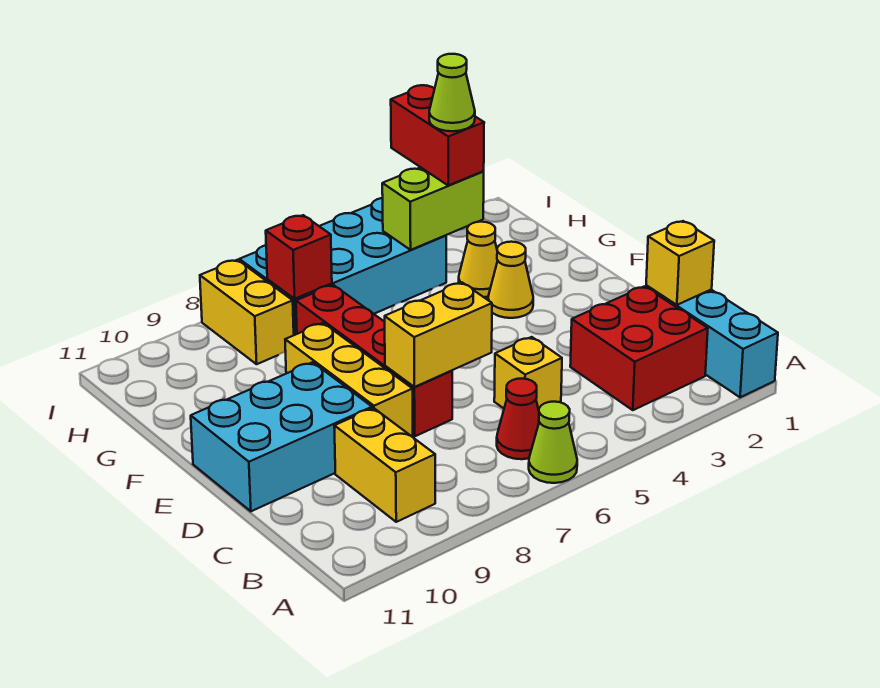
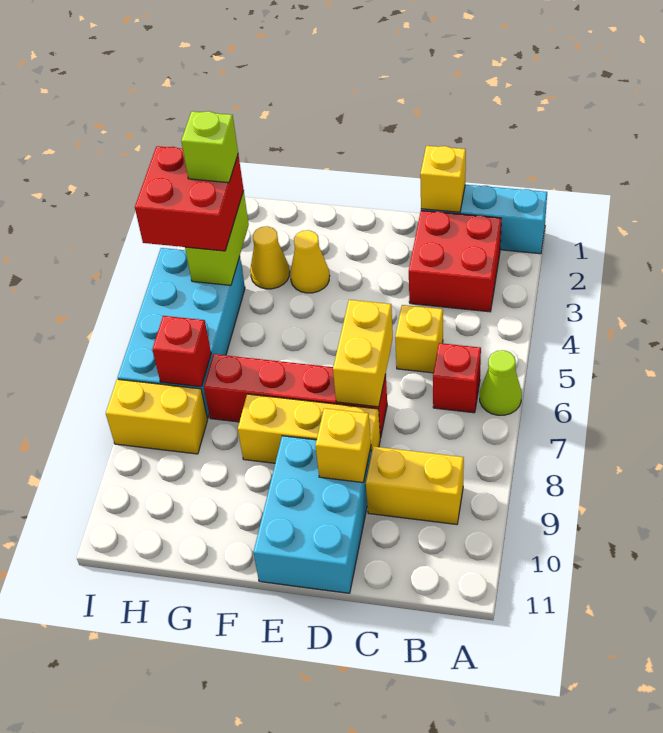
red cone B6 level 1 -> red brick B6 level 1
none -> yellow brick D9 level 2
red brick H3:I3 level 3 -> red brick H3:I4 level 3
lime cone H3 level 4 -> lime brick H3 level 4

